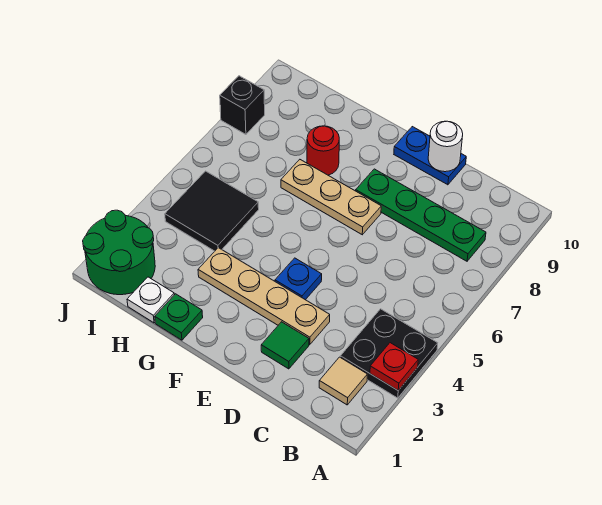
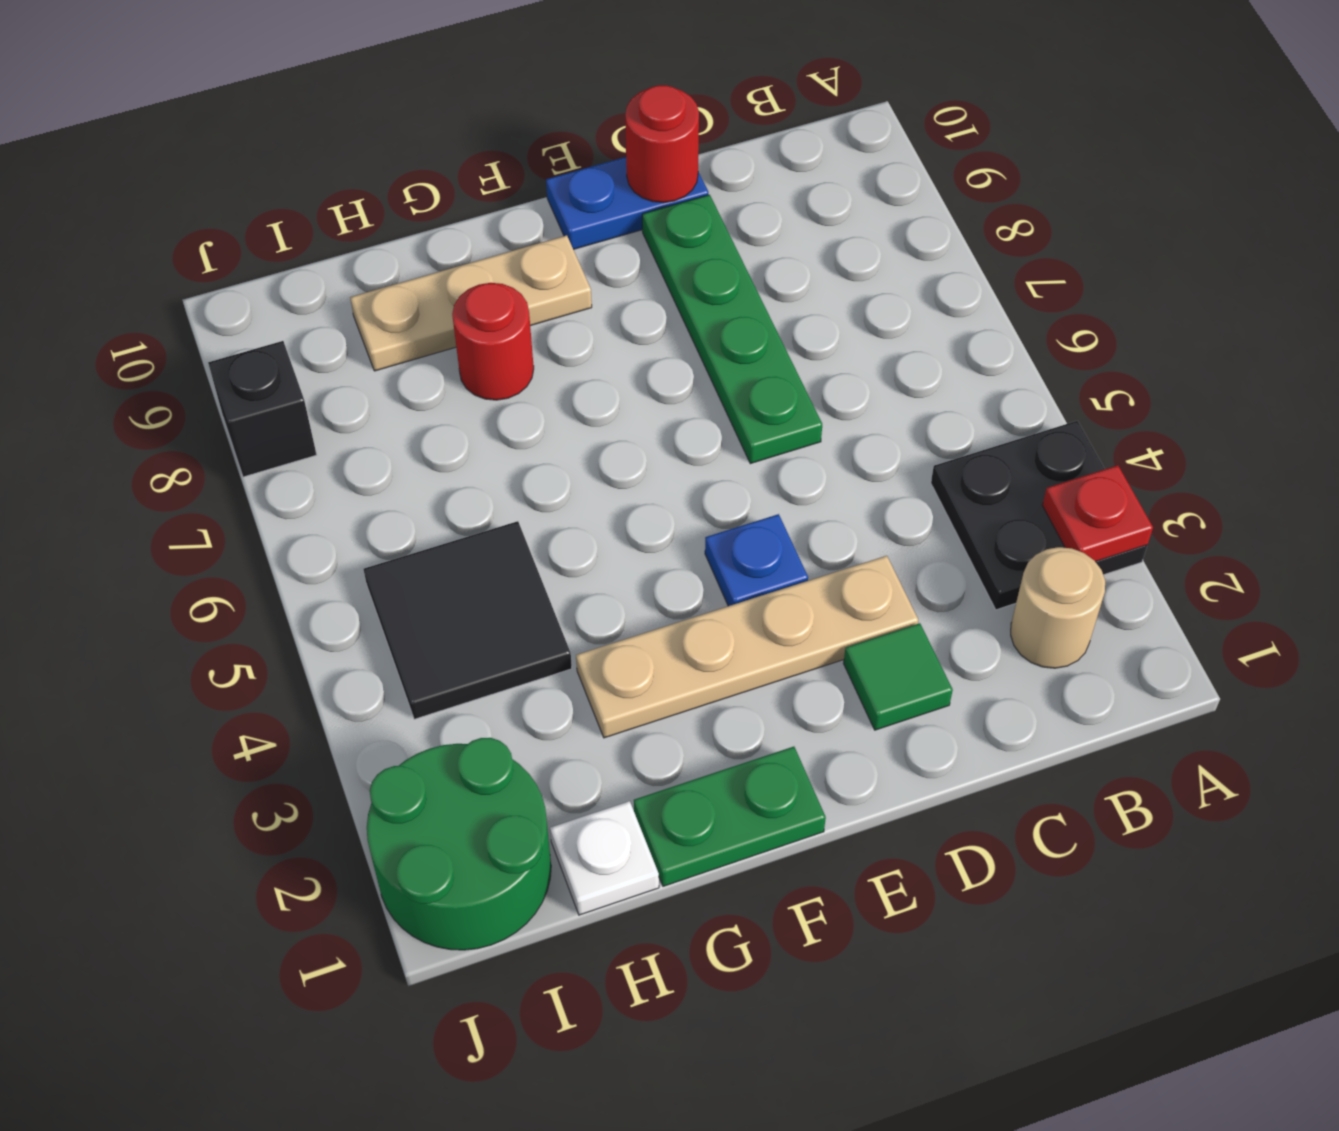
tan tile B2 level 1 -> tan round brick B2 level 1
green plate B8:E8 level 1 -> green plate D6:D9 level 1
white round brick D10 level 2 -> red round brick D10 level 2
tan plate E7:G7 level 1 -> tan plate F9:H9 level 1
green plate G1 level 1 -> green plate F1:G1 level 1

